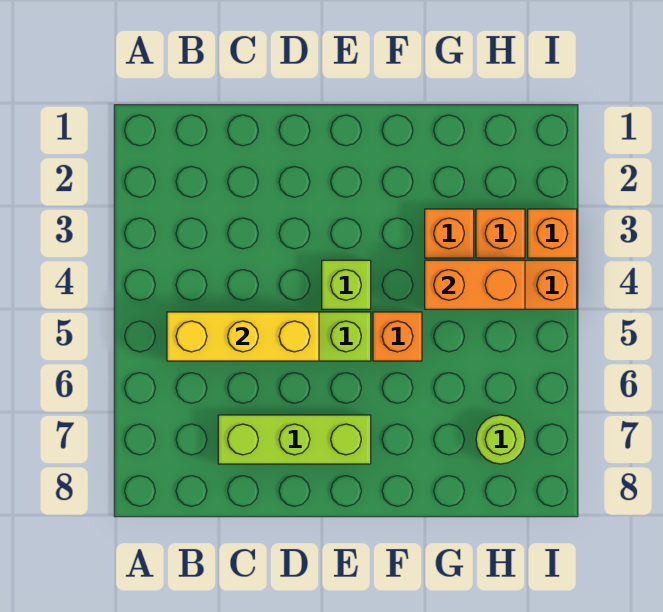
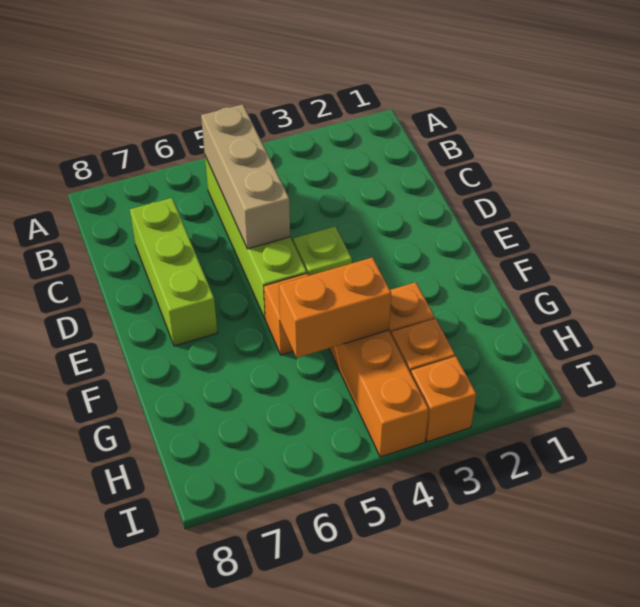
yellow brick B5:D5 level 2 -> tan brick B5:D5 level 2
orange brick G4:H4 level 2 -> orange brick G4:G5 level 2
lime round brick H7 level 1 -> none

